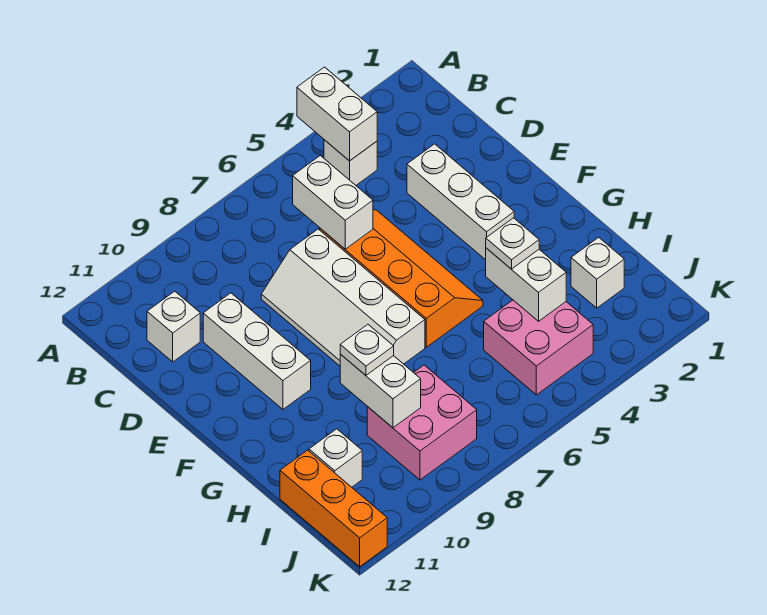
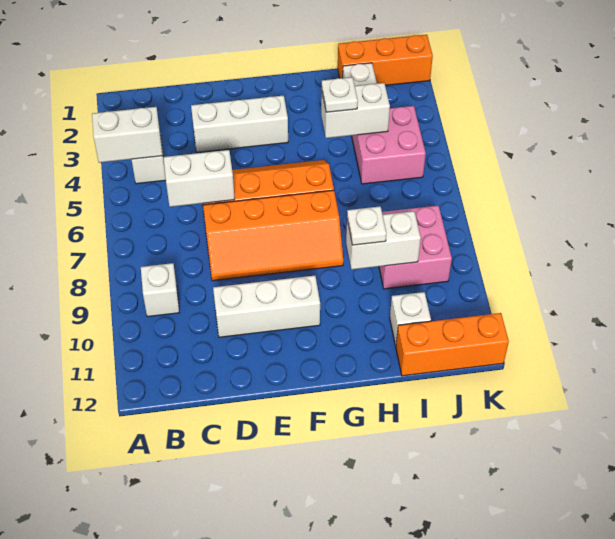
white brick C11 level 1 -> white brick B9 level 1
white slope D7:G8 level 1 top 7 -> orange slope D7:G8 level 1 top 7
none -> orange brick I1:K1 level 1

